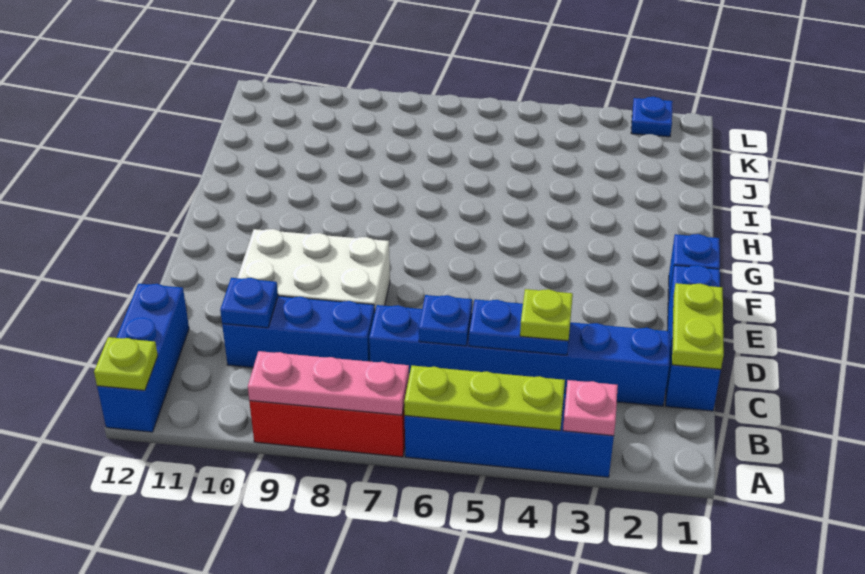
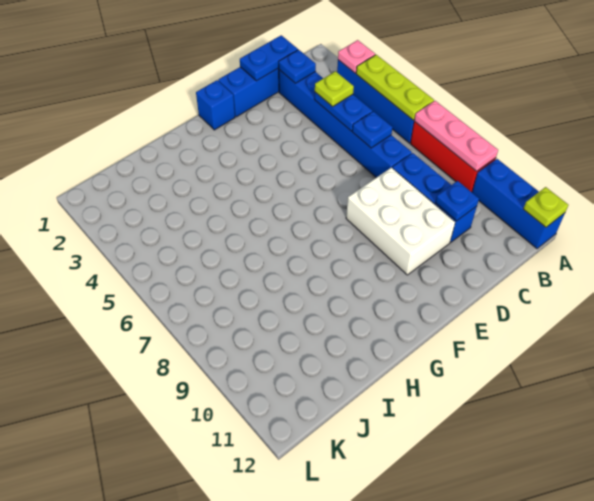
blue brick A12:C12 level 1 -> blue brick A10:A12 level 1
lime plate C1:D1 level 2 -> blue plate C1:D1 level 2
blue plate L2 level 1 -> blue plate C2 level 2

